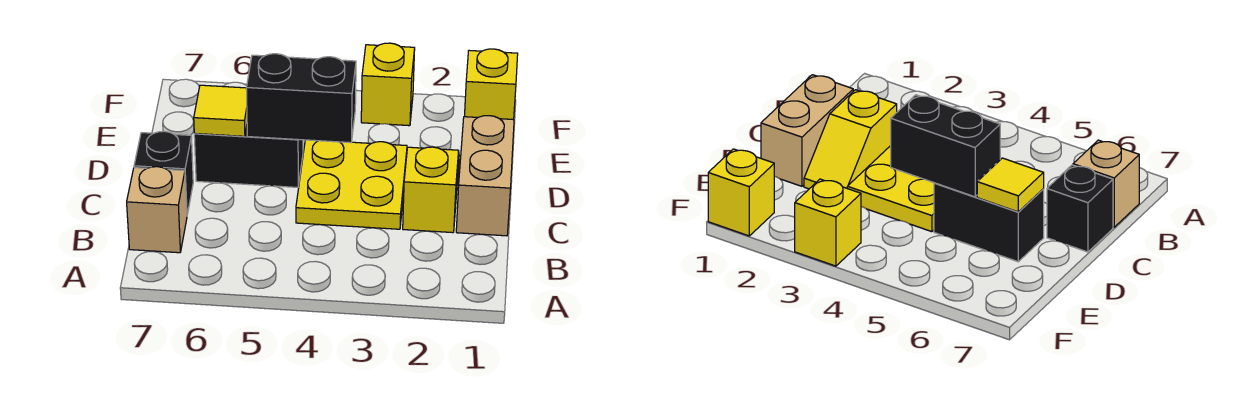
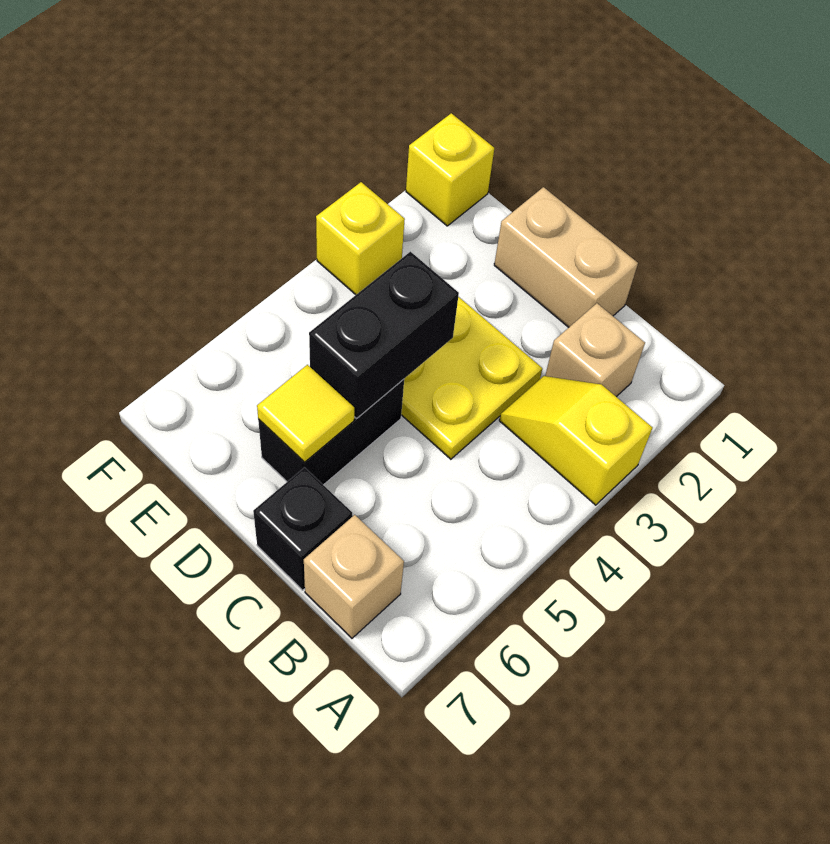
none -> tan brick B2 level 1
yellow slope C2:D2 level 1 top C -> yellow slope A3:B3 level 1 top A

